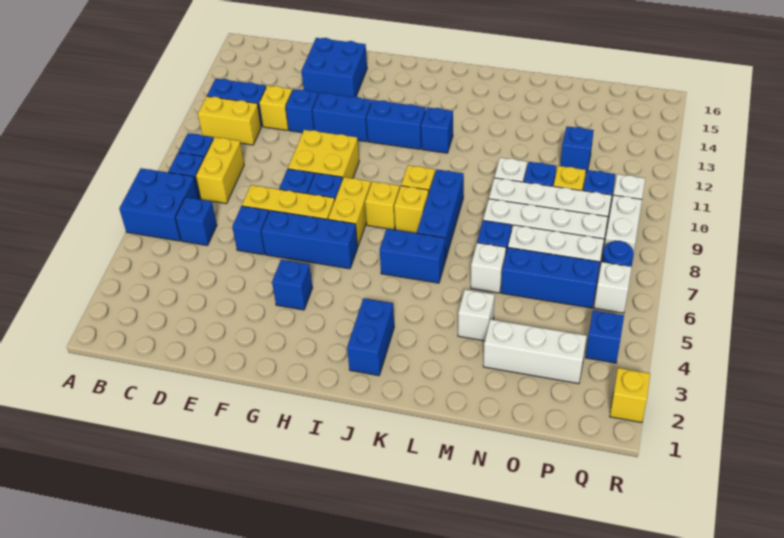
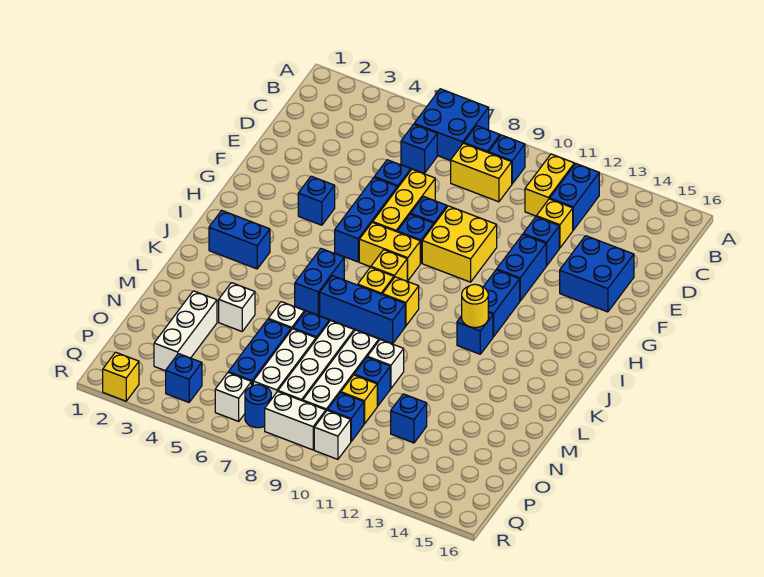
none -> yellow round brick J12 level 2

